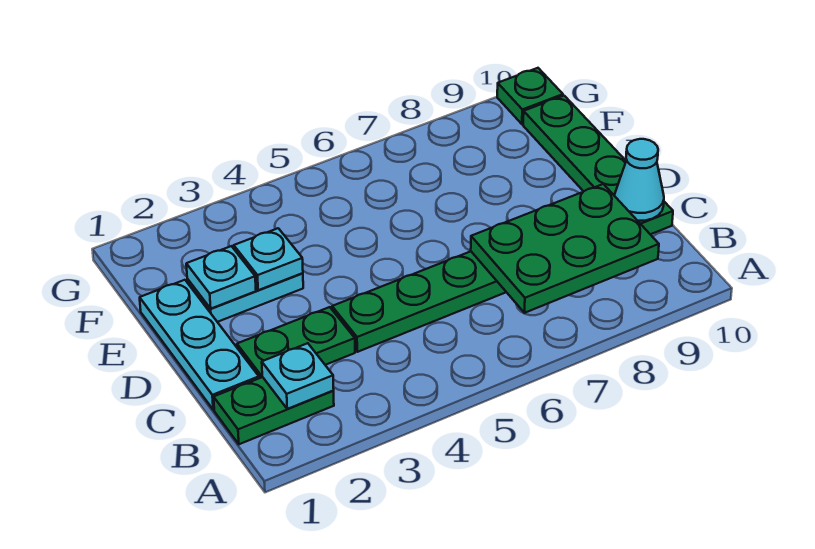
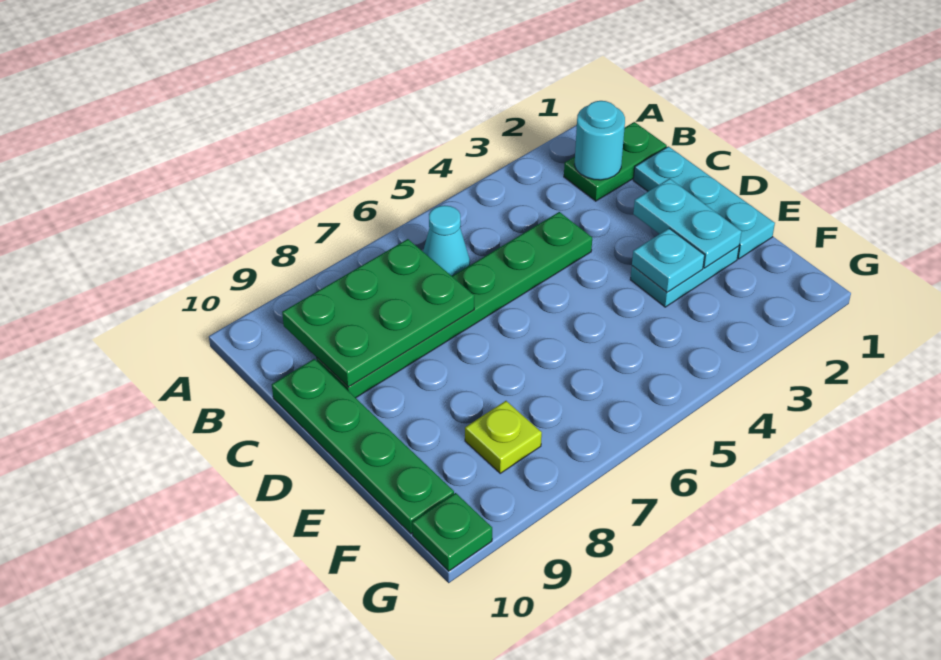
cyan plate B2 level 2 -> cyan round brick B2 level 2
green plate C2:C3 level 1 -> none
cyan cone C10 level 2 -> cyan cone B6 level 1
cyan plate E2 level 2 -> cyan plate D2:E2 level 2
none -> lime plate F8 level 1

